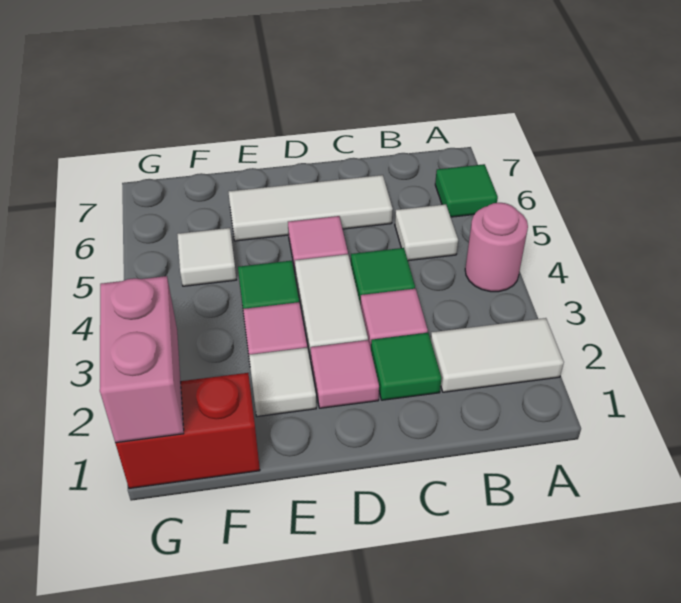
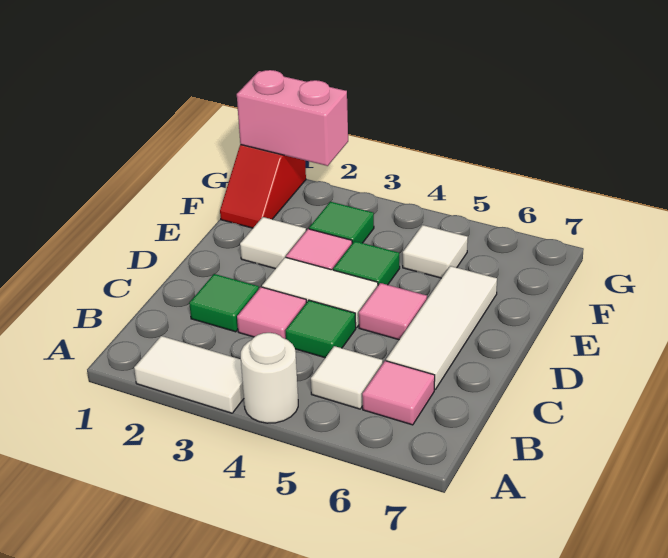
white tile A2:B2 level 1 -> white tile A2:A3 level 1
pink round brick A4 level 1 -> white round brick A4 level 1
green tile A6 level 1 -> green tile F3 level 1
pink tile D2 level 1 -> pink tile B6 level 1
red brick F1:G1 level 1 -> red slope F1:G1 level 1 top G

